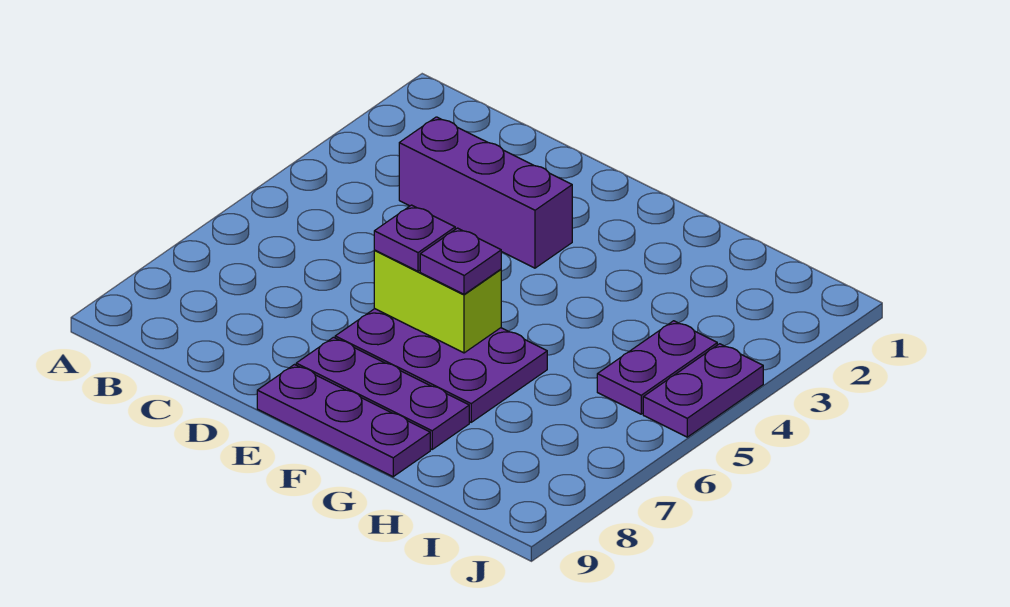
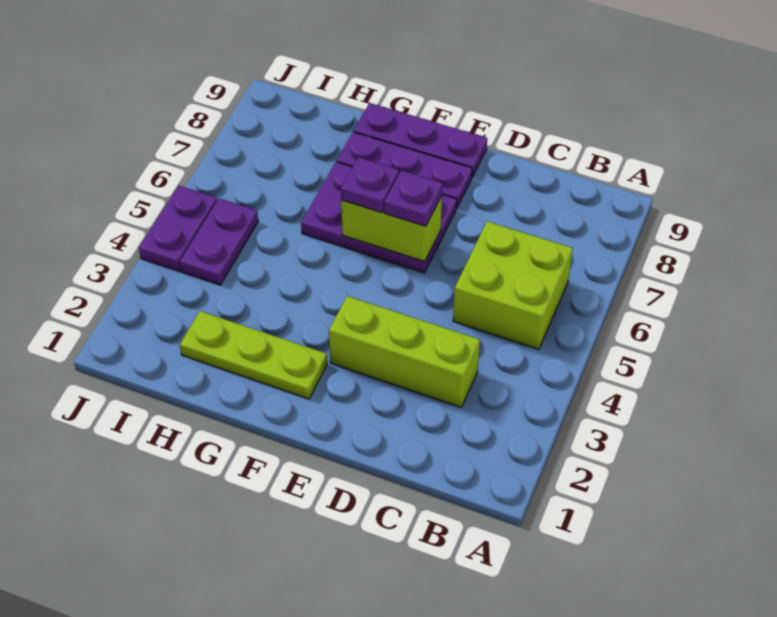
none -> lime brick B5:C6 level 1
purple brick C3:E3 level 1 -> lime brick C3:E3 level 1
none -> lime plate F2:H2 level 1

